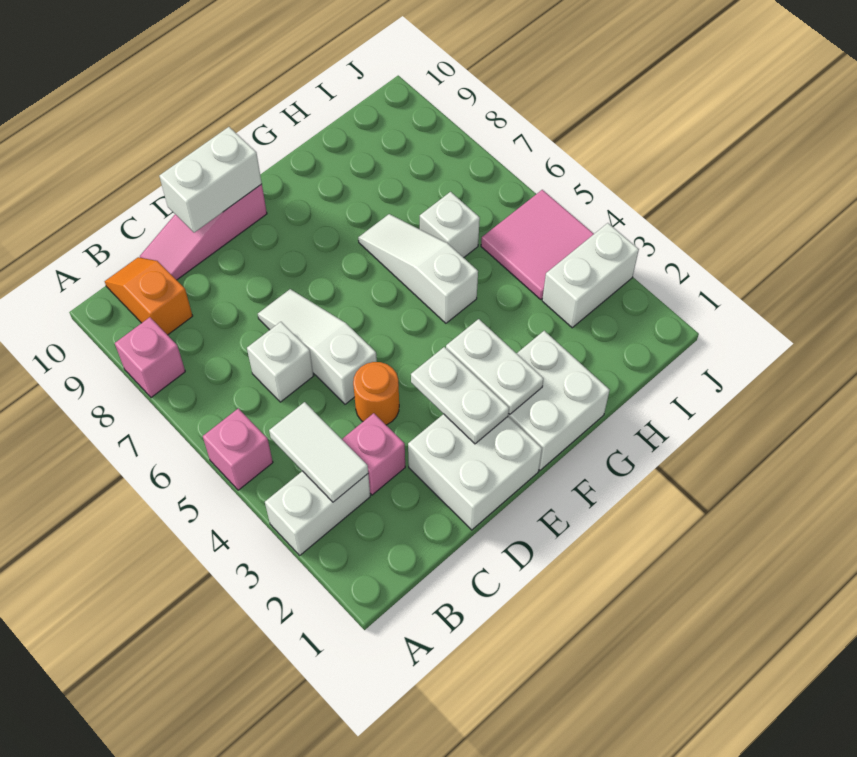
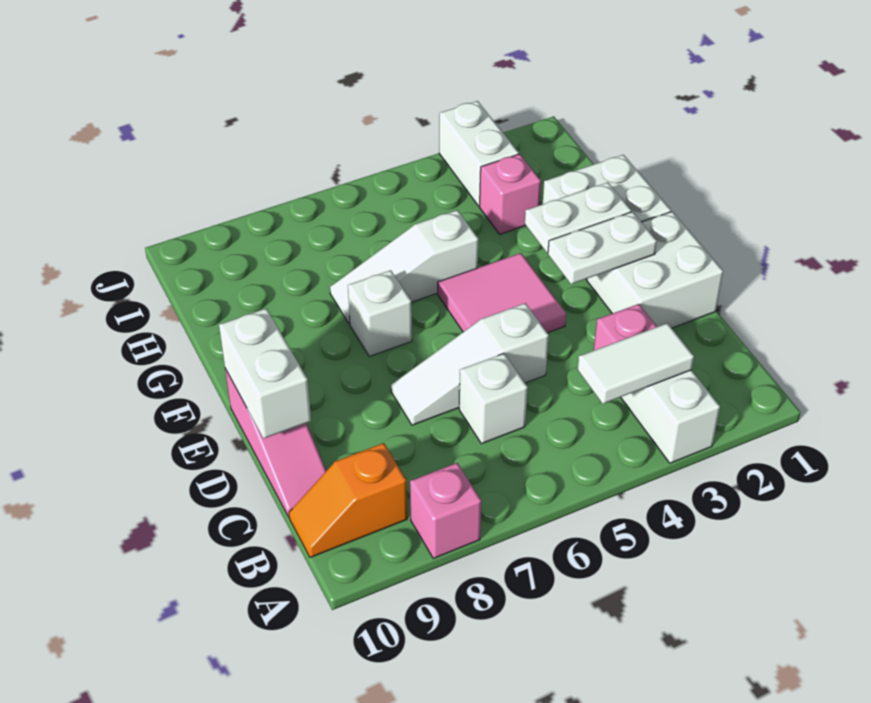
pink brick A5 level 1 -> pink brick H3 level 1
orange round brick D4 level 1 -> none
white brick H6 level 1 -> white brick F7 level 1
pink tile I4:J5 level 1 -> pink tile E4:F5 level 1

